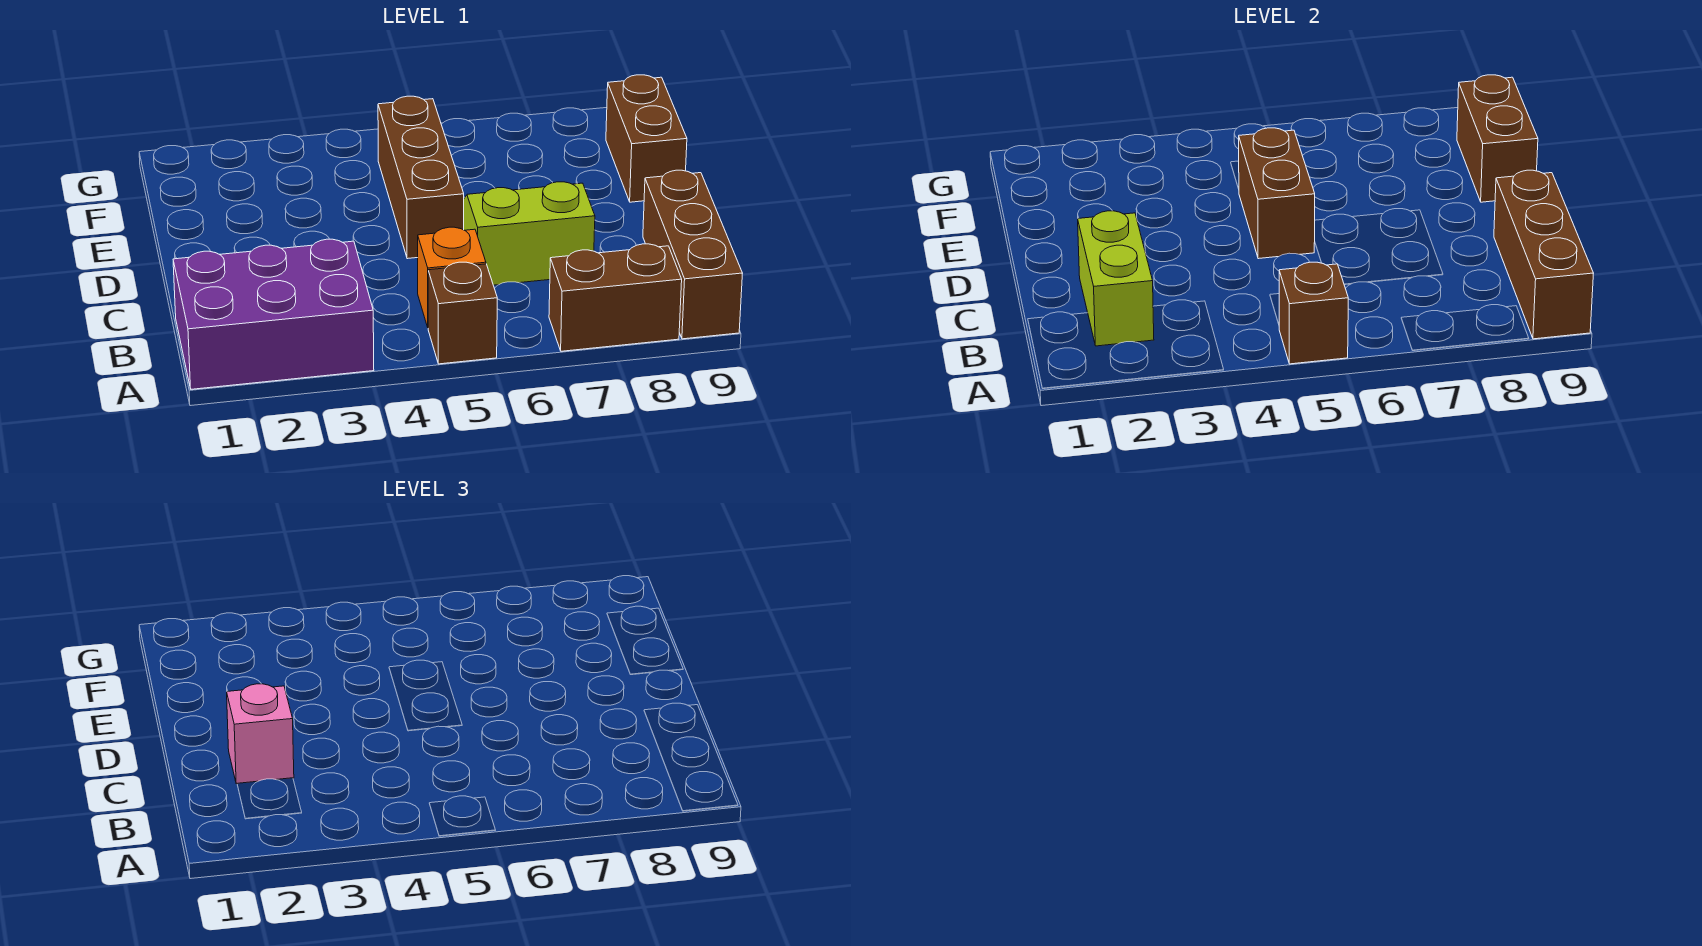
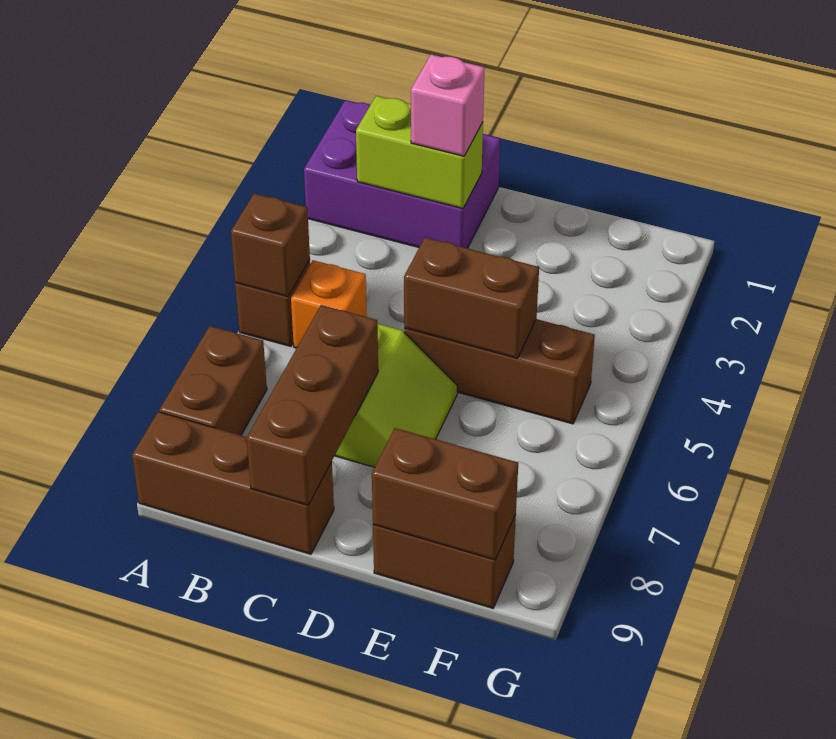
purple brick A1:B3 level 1 -> purple brick A1:C2 level 1
brown brick A9:C9 level 2 -> brown brick C7:C9 level 2

